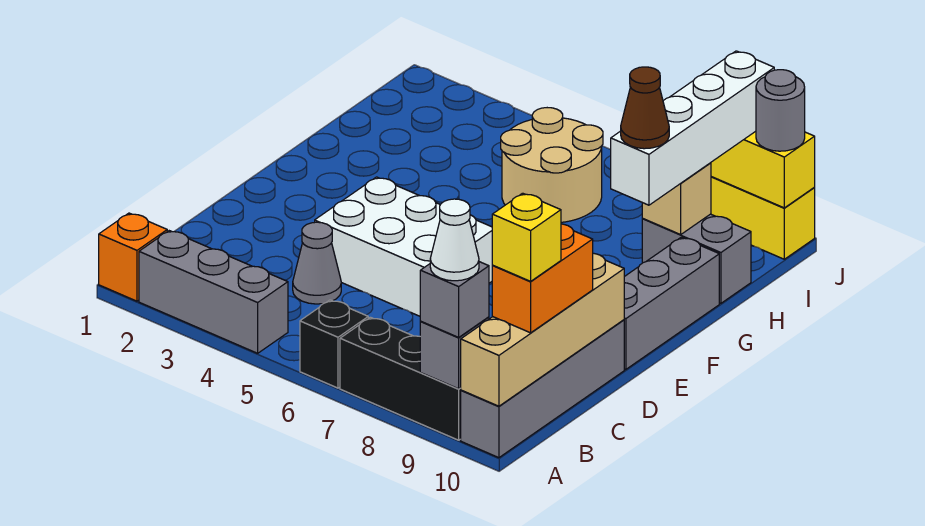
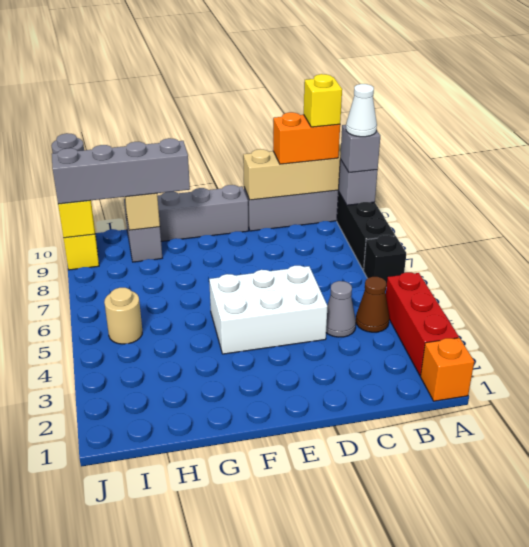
grey brick A2:A4 level 1 -> red brick A2:A4 level 1
white brick D4:E6 level 1 -> white brick D4:F5 level 1
white brick G9:J9 level 3 -> grey brick G9:J9 level 3
brown cone G9 level 4 -> brown cone B4 level 1
tan round brick H5:I6 level 1 -> tan round brick I5 level 1

